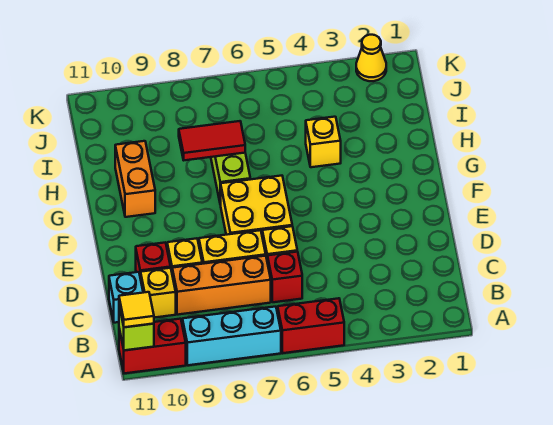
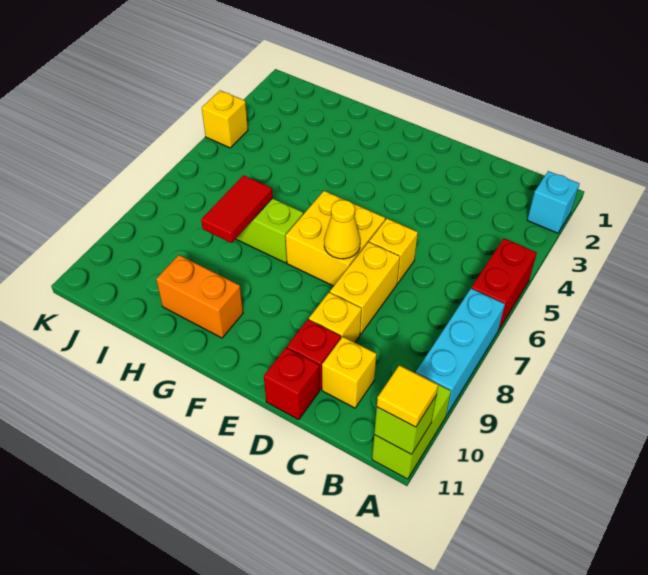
red brick A10:A11 level 1 -> lime brick A10:A11 level 1
red brick C6 level 1 -> red brick D11 level 1
orange brick C7:C9 level 1 -> none
cyan brick C11 level 1 -> cyan brick A2 level 1
yellow brick H4 level 1 -> yellow brick K4 level 1
yellow cone K2 level 1 -> yellow cone E7 level 2

